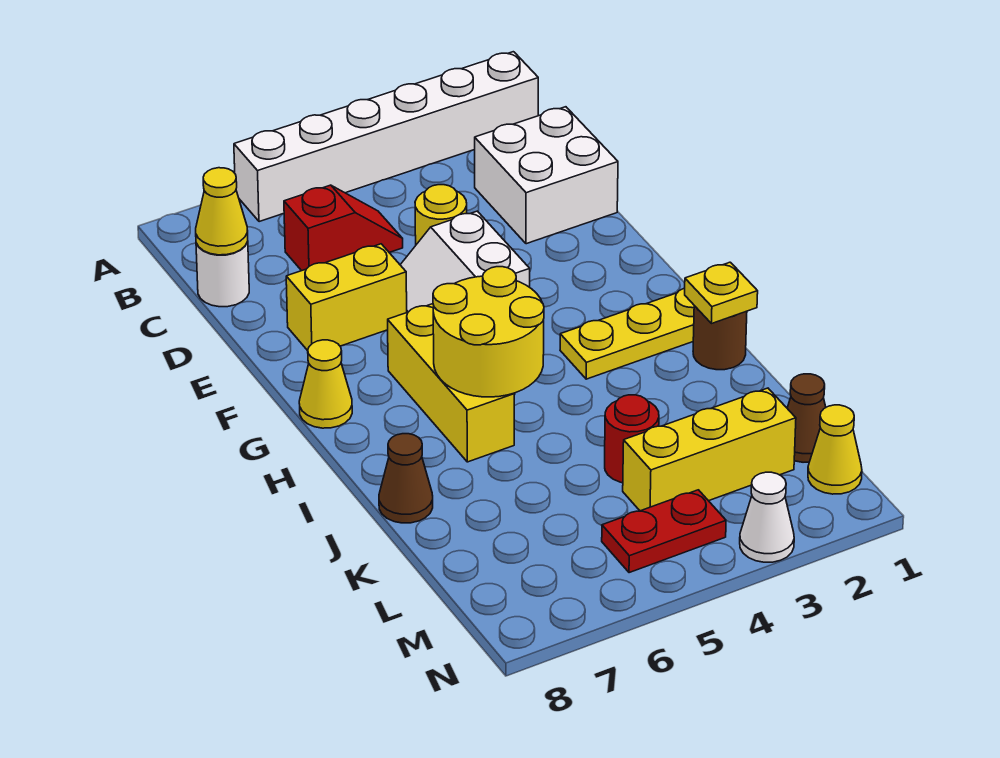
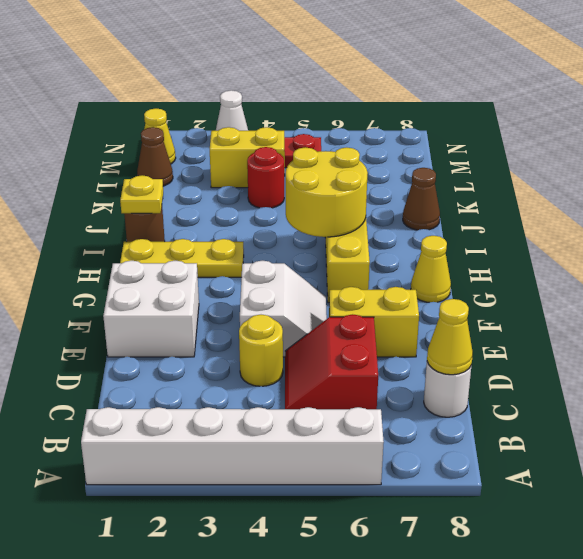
white brick C1:D2 level 1 -> white brick E1:F2 level 1
red slope C5:C6 level 1 top 6 -> red slope C5:D6 level 1 top 6
yellow brick L2:L4 level 1 -> yellow brick L3:L4 level 1

